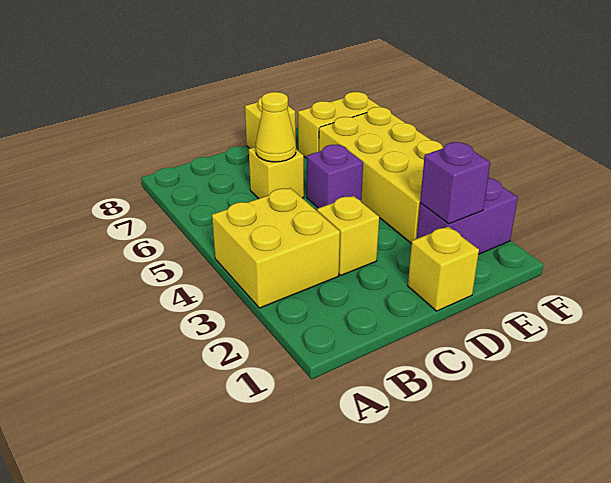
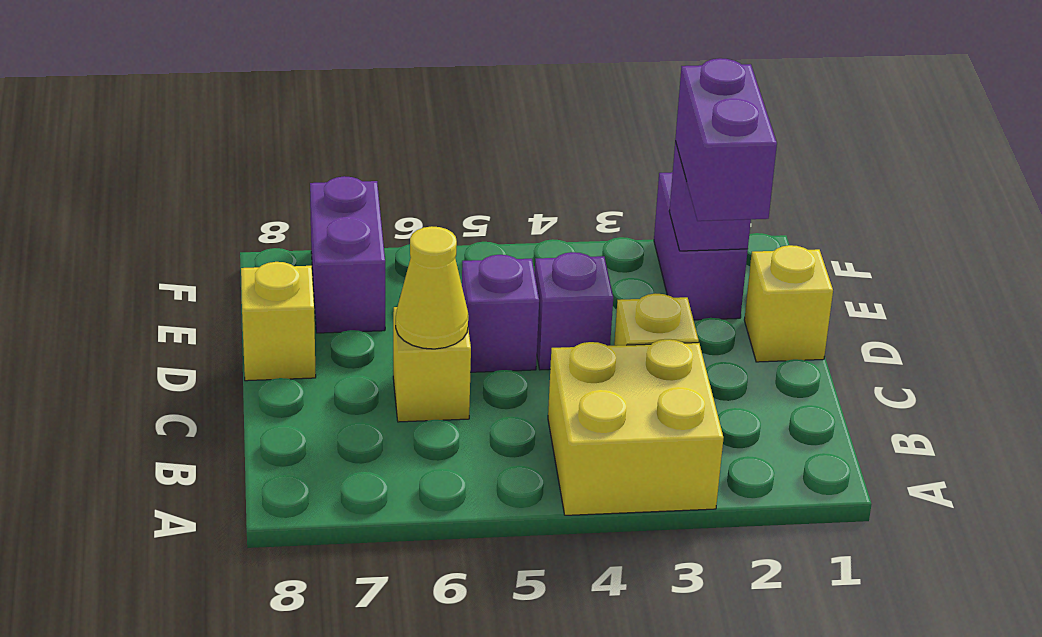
none -> purple brick D2:E2 level 3
none -> purple brick D4 level 1
yellow brick E3:F6 level 1 -> none
yellow brick E7:F7 level 1 -> purple brick E7:F7 level 1

